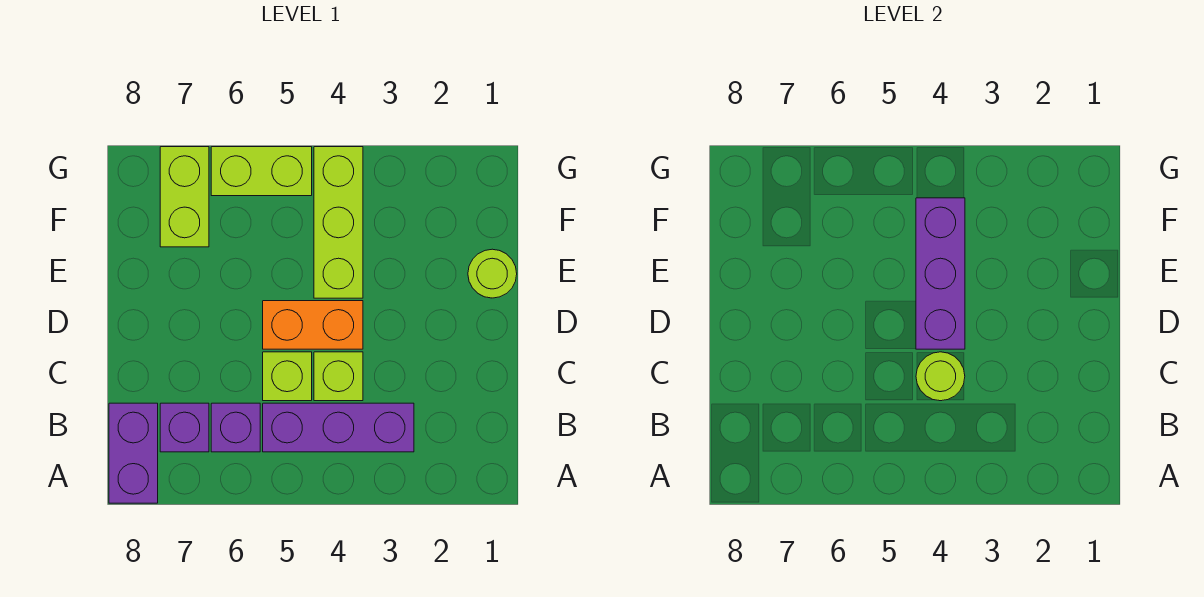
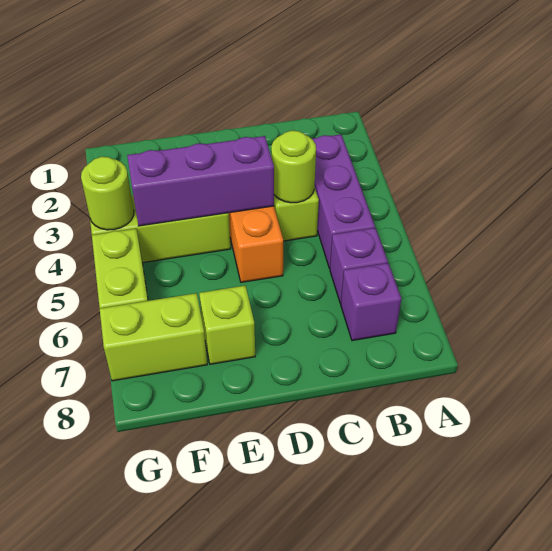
purple brick A8:B8 level 1 -> none
lime brick C5 level 1 -> lime brick E7 level 1
lime round brick E1 level 1 -> lime round brick G4 level 2

